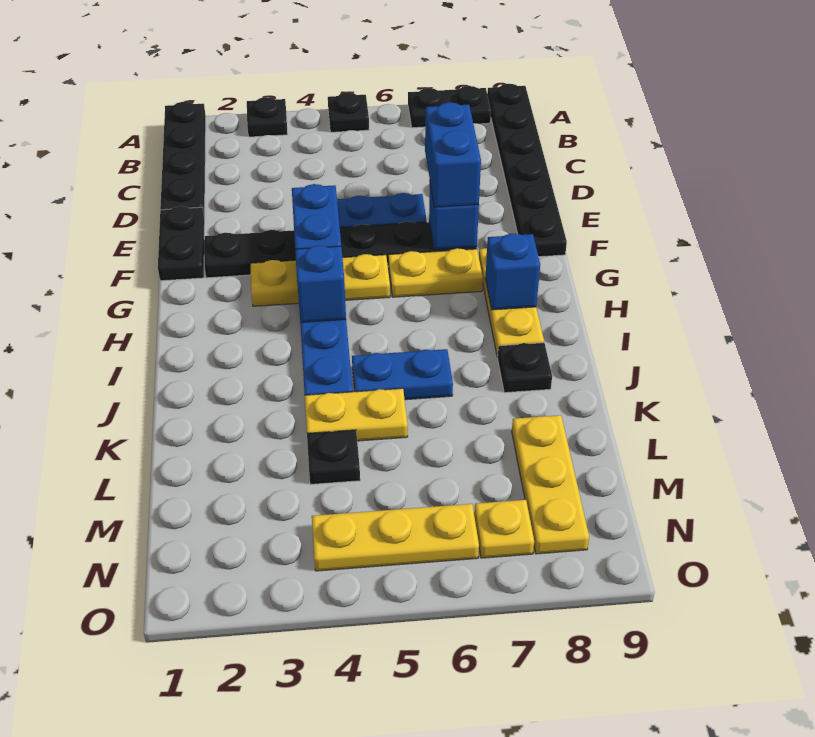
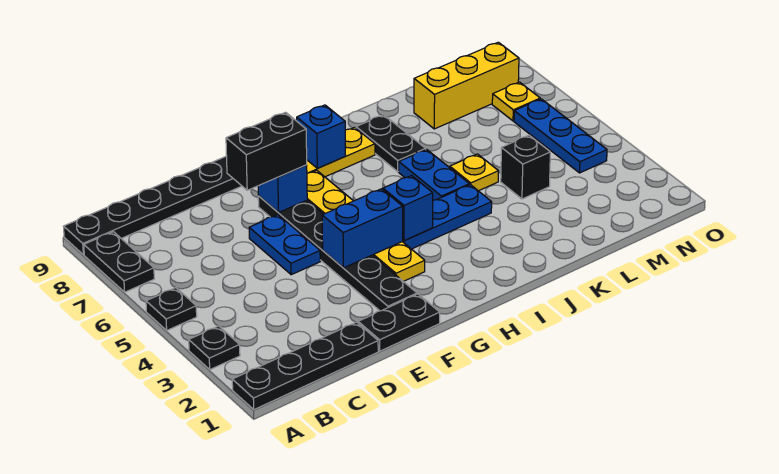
blue brick E7:F7 level 3 -> black brick E7:F7 level 3
black plate J8 level 1 -> black plate J7:J8 level 1
yellow plate K4:K5 level 1 -> yellow plate K5 level 1
black plate L4 level 1 -> black brick L4 level 1
yellow plate L8:N8 level 1 -> yellow brick L8:N8 level 1
yellow plate N4:N6 level 1 -> blue plate N4:N6 level 1

